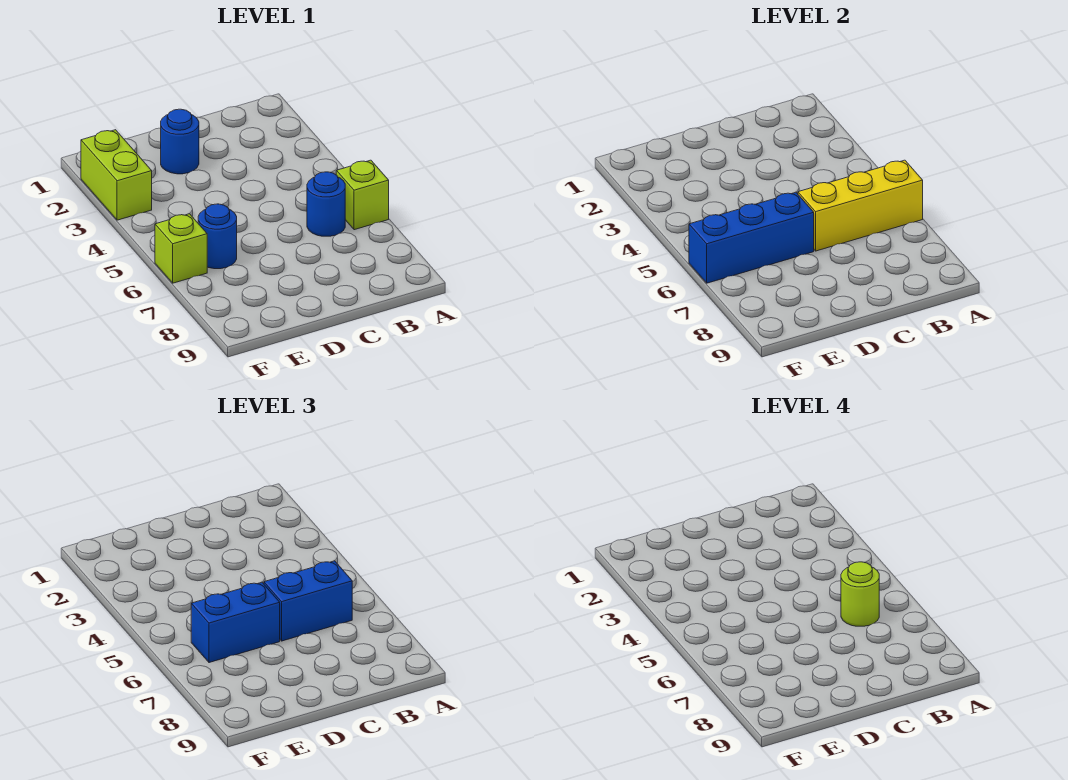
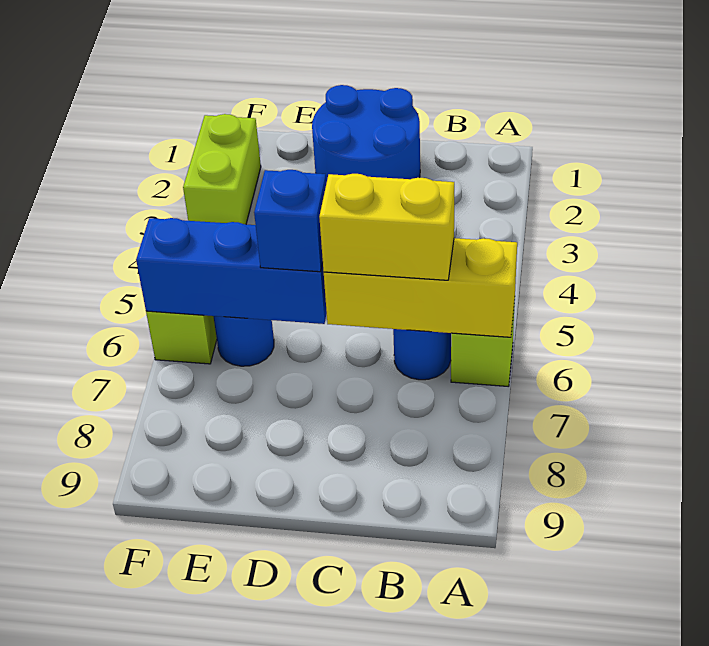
blue brick B6:C6 level 3 -> yellow brick B6:C6 level 3
lime round brick B6 level 4 -> none
blue round brick D2 level 1 -> blue round brick C1:D2 level 1
blue brick D6:E6 level 3 -> blue brick D6 level 3

